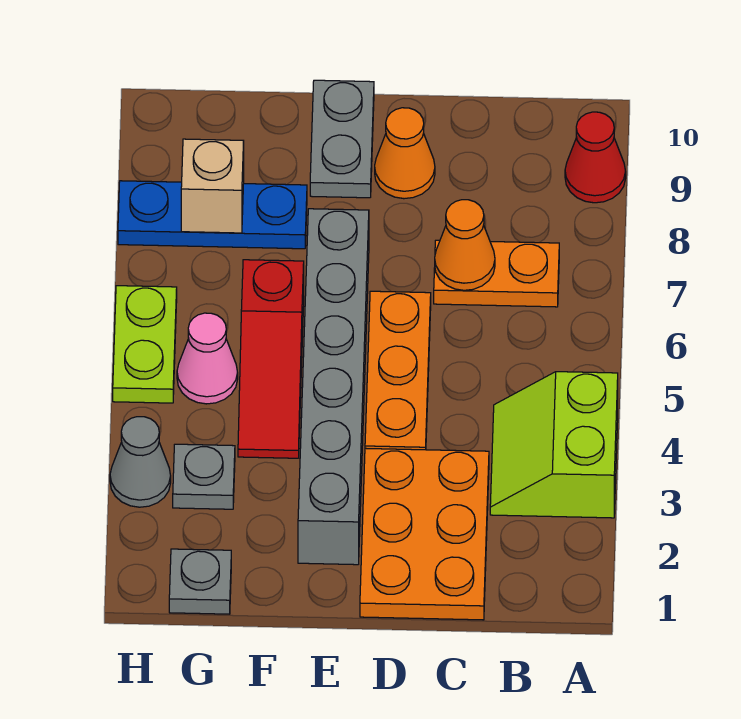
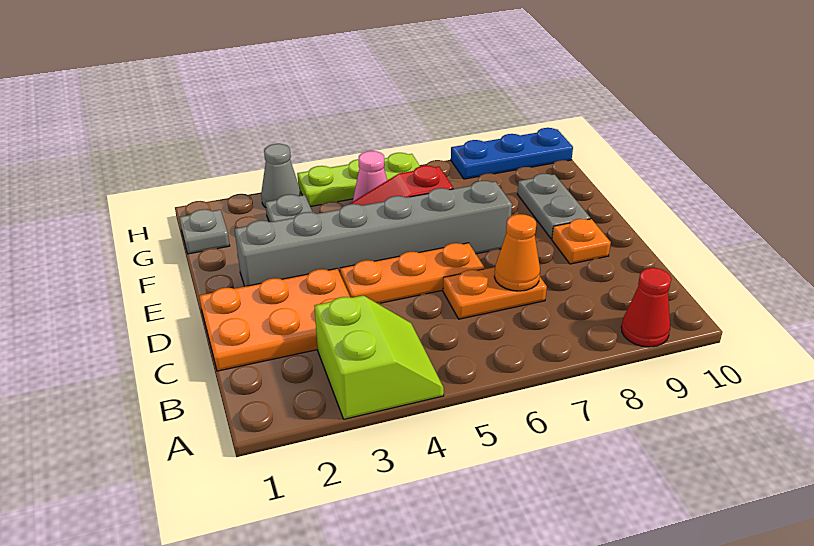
lime slope A3:B4 level 1 top A -> lime slope A3:B4 level 1 top 3
orange plate B7:C7 level 1 -> orange plate C6:C7 level 1
orange cone D9 level 1 -> orange plate D9 level 1
grey plate E9:E10 level 1 -> grey plate E9:F9 level 1
blue plate F8:H8 level 1 -> blue plate H8:H10 level 1
tan brick G8 level 2 -> none
lime plate H5:H6 level 1 -> lime plate H4:H6 level 1

